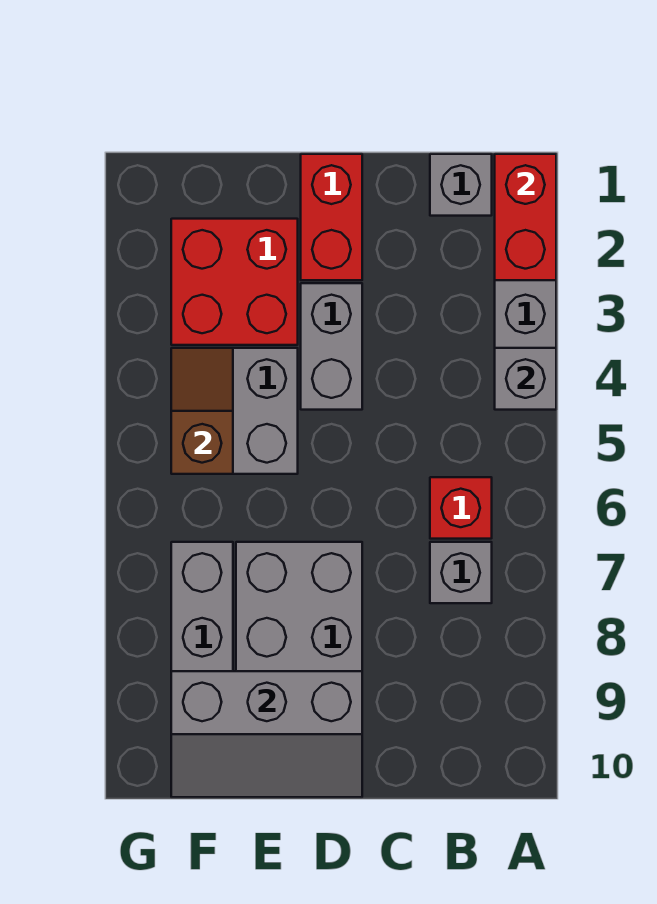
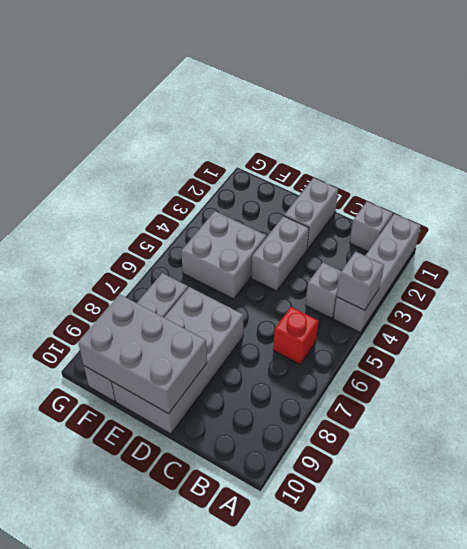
red brick A1:A2 level 2 -> none
grey brick B7 level 1 -> grey brick B4 level 1
red brick D1:D2 level 1 -> grey brick D1:D2 level 1
grey slope D9:F10 level 2 top 9 -> grey brick D9:F10 level 2
red brick E2:F3 level 1 -> none
brown slope F4:F5 level 2 top 5 -> none

